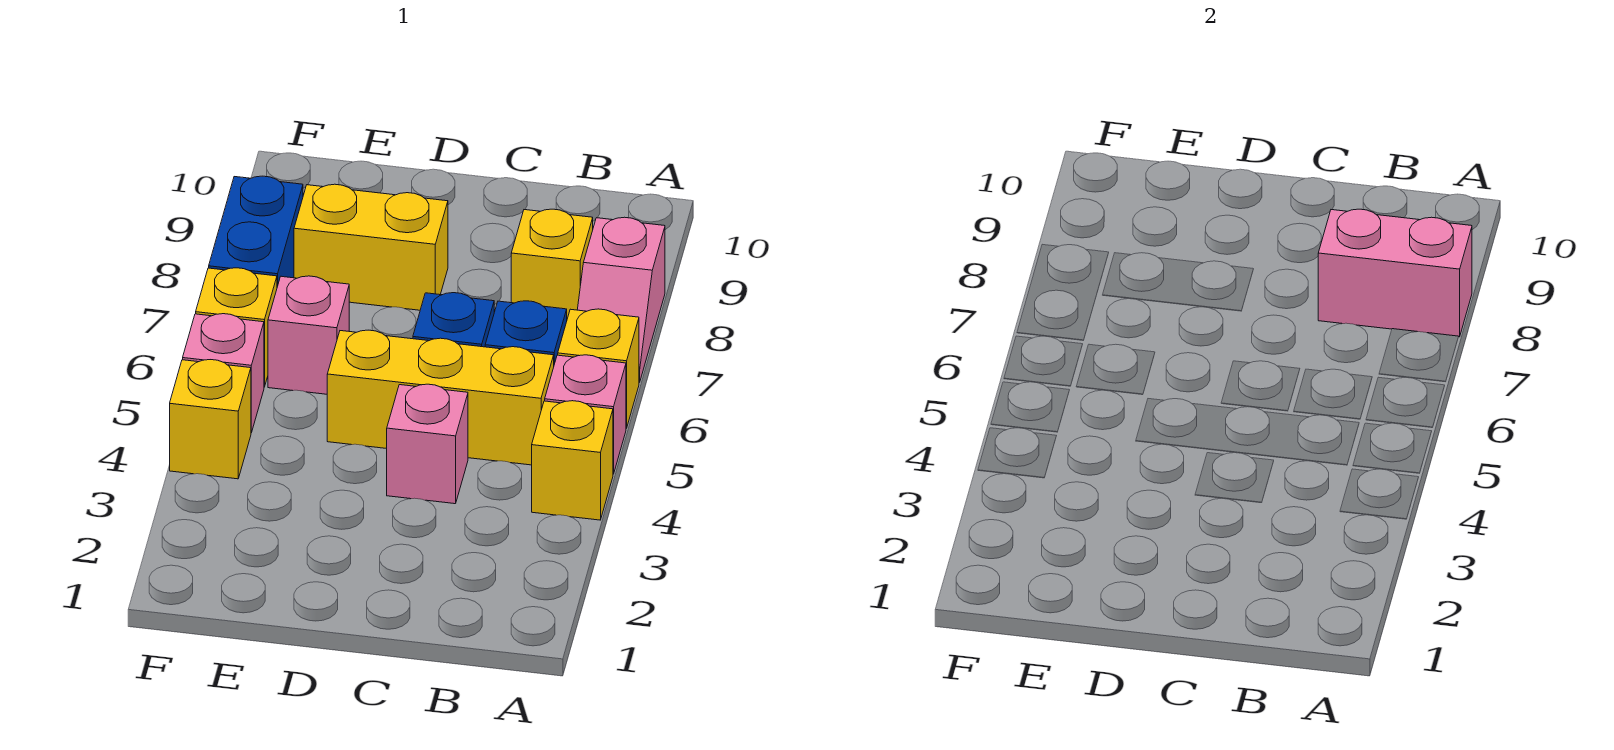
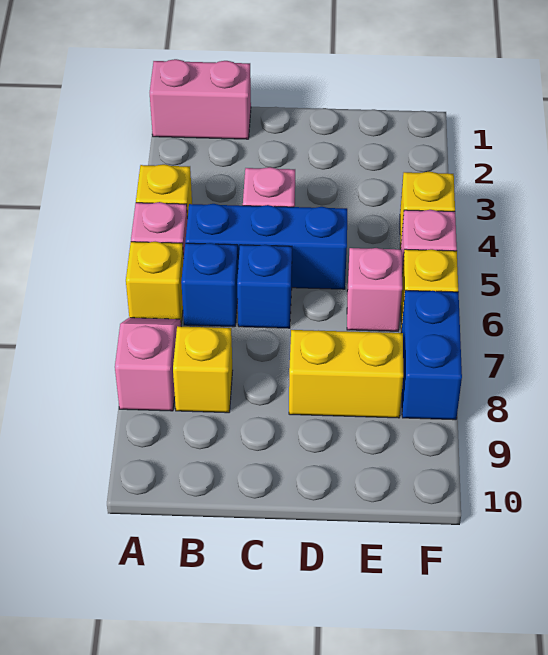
pink brick A8:B8 level 2 -> pink brick A1:B1 level 1
yellow brick B5:D5 level 1 -> blue brick B5:D5 level 1

